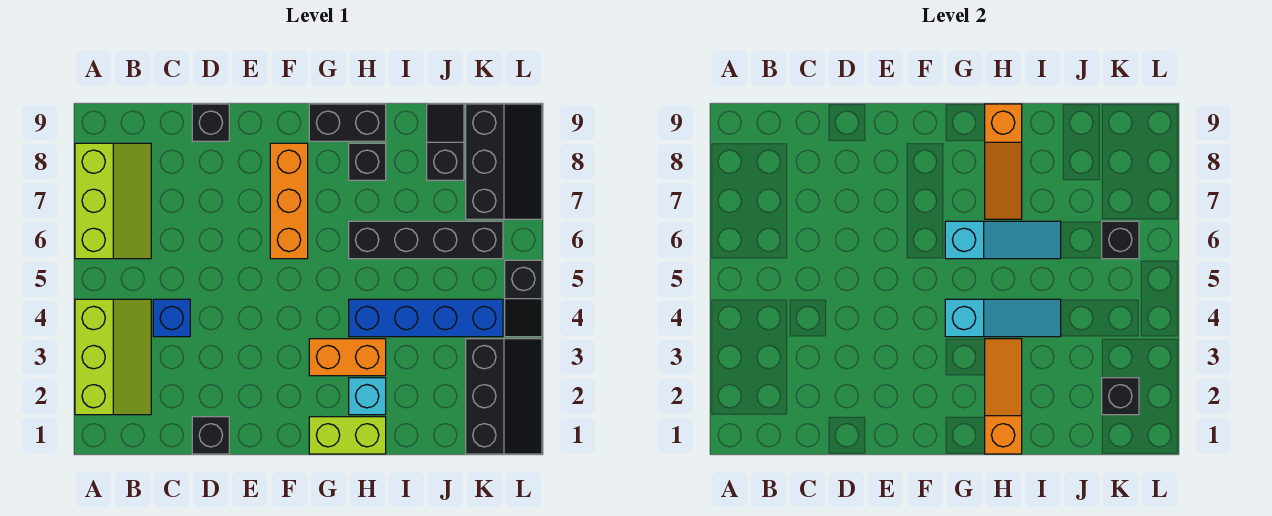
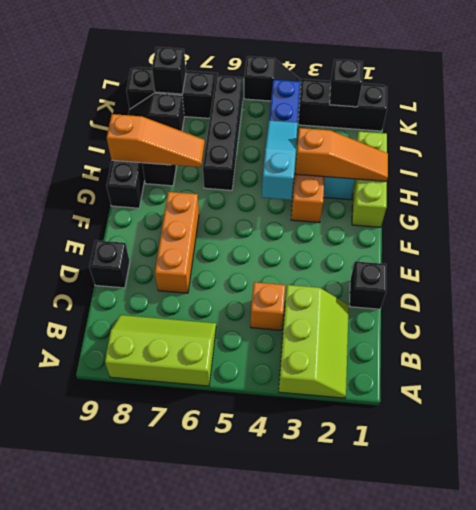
lime slope A2:B4 level 1 top A -> lime slope A2:C3 level 1 top 3
blue brick C4 level 1 -> orange brick C4 level 1
orange brick F6:F8 level 1 -> orange brick D7:F7 level 1
lime brick G1:H1 level 1 -> lime brick G1:I1 level 1
cyan slope G6:I6 level 2 top G -> none
orange slope H1:H3 level 2 top 1 -> orange slope H1:H3 level 2 top 3
black brick K6 level 2 -> black brick K8 level 2

